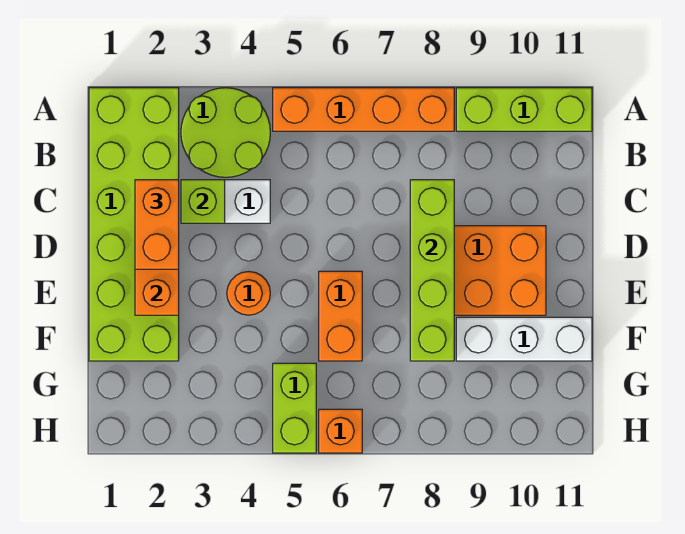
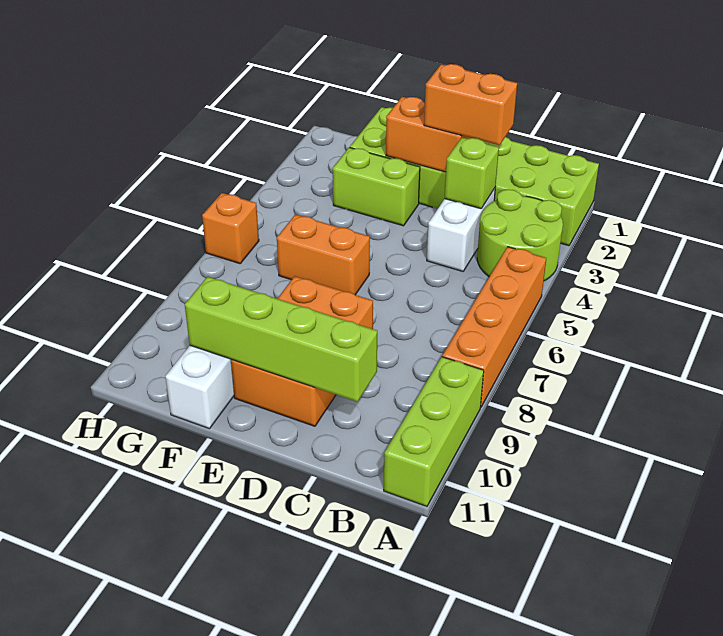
lime brick C8:F8 level 2 -> lime brick C10:F10 level 2
orange round brick E4 level 1 -> none
lime brick G5:H5 level 1 -> lime brick E3:F3 level 1

